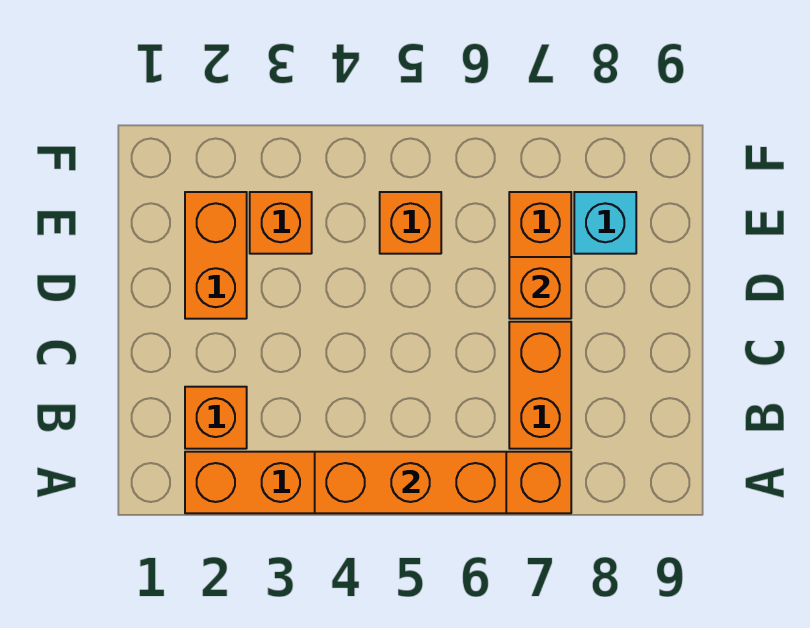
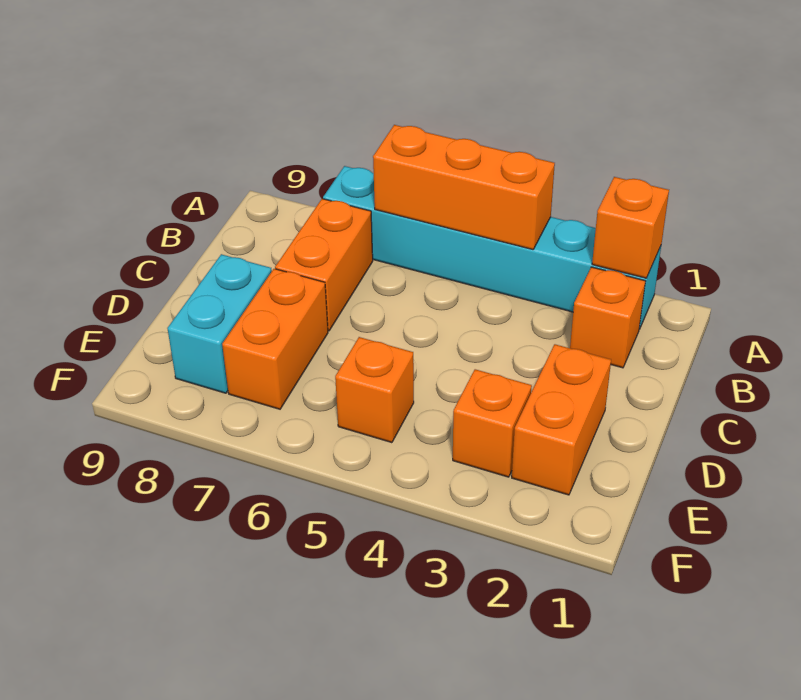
orange brick A2:A7 level 1 -> cyan brick A2:A7 level 1
orange brick D7 level 2 -> orange brick A2 level 2
cyan brick E8 level 1 -> cyan brick D8:E8 level 1

